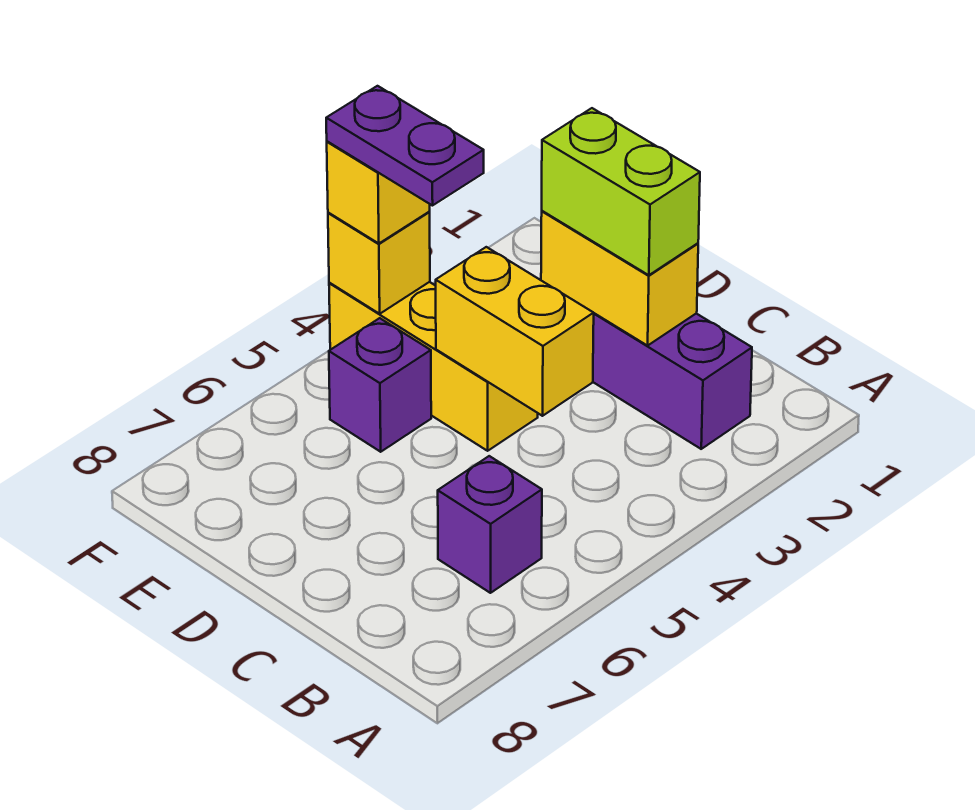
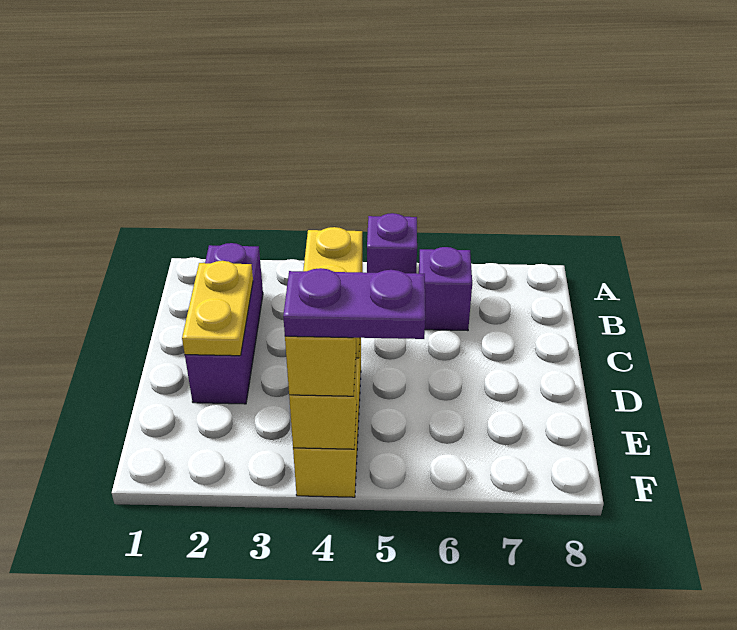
yellow brick C2:D2 level 2 -> yellow plate C2:D2 level 2
lime brick C2:D2 level 3 -> none
purple plate E4:F4 level 4 -> purple plate F4:F5 level 4
purple brick E5 level 1 -> purple brick A5 level 1

